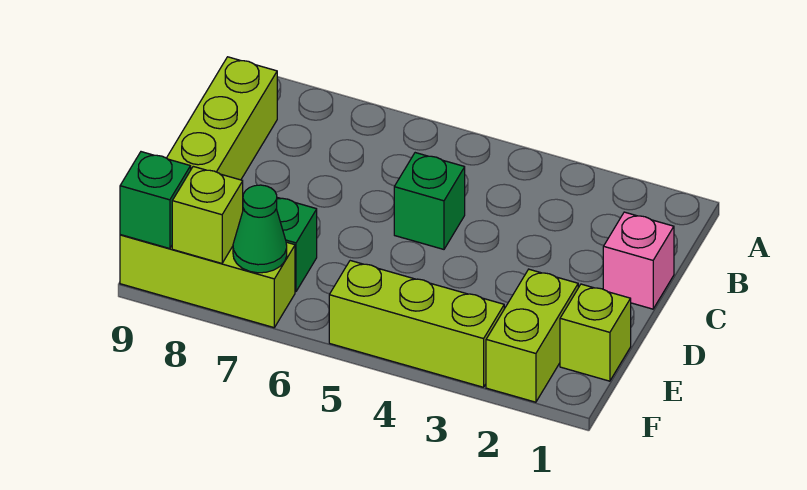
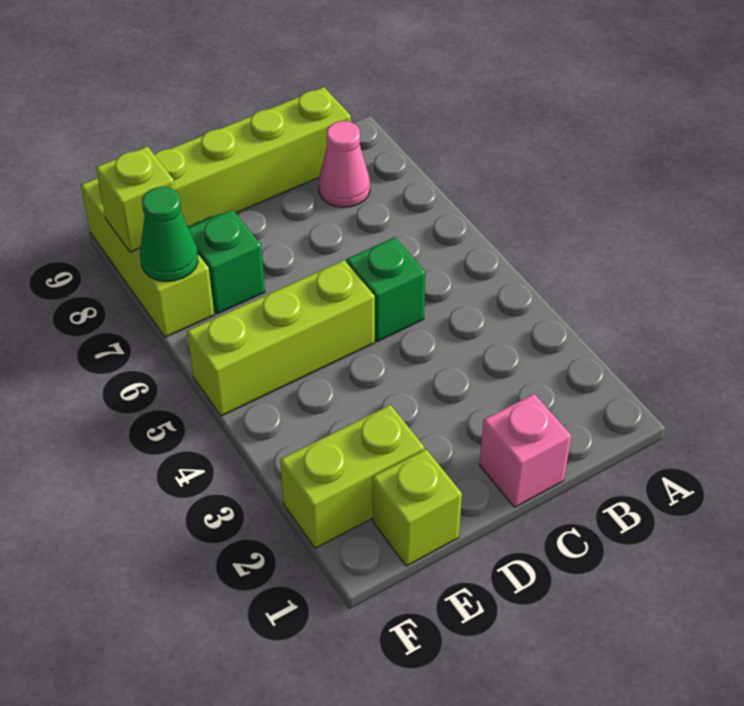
none -> pink cone B8 level 1
lime brick F3:F5 level 1 -> lime brick D5:F5 level 1
green brick F9 level 2 -> none

